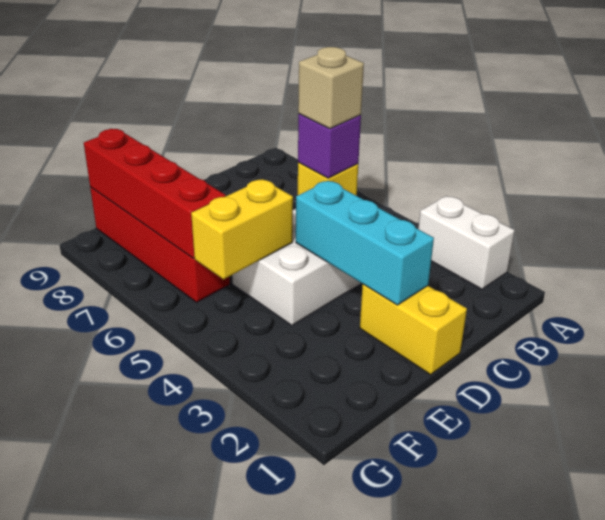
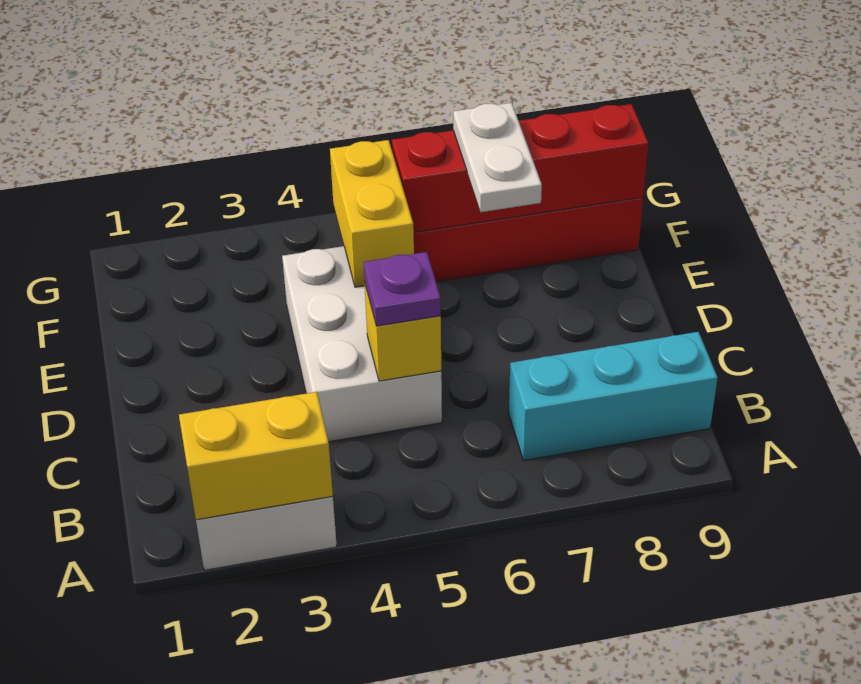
purple brick C5 level 3 -> purple plate C5 level 3
tan brick C5 level 4 -> none
yellow brick D1:D2 level 1 -> yellow brick A2:A3 level 2
cyan brick D2:D4 level 2 -> cyan brick B7:B9 level 1
none -> white plate E7:F7 level 3

